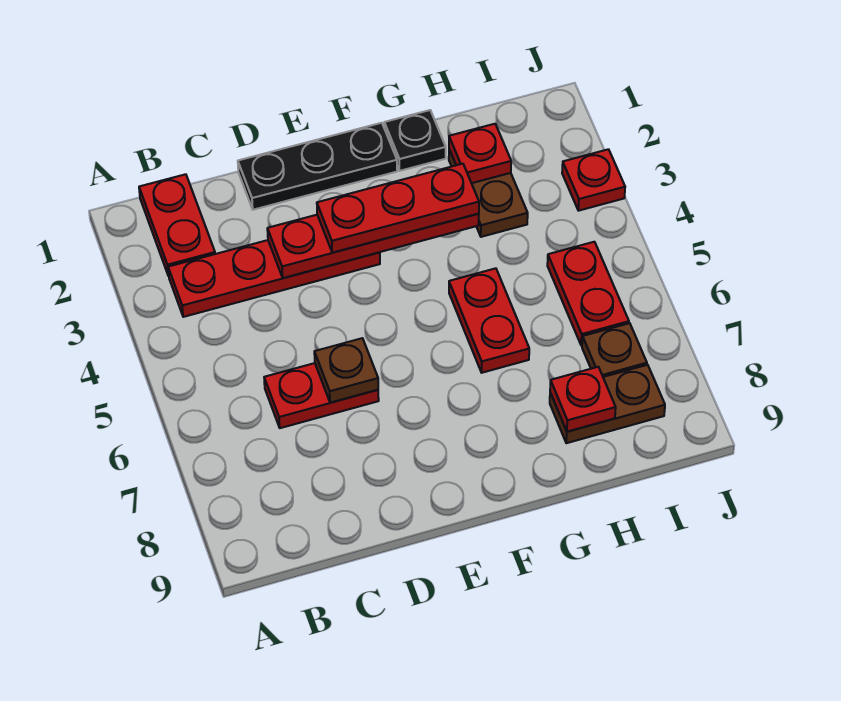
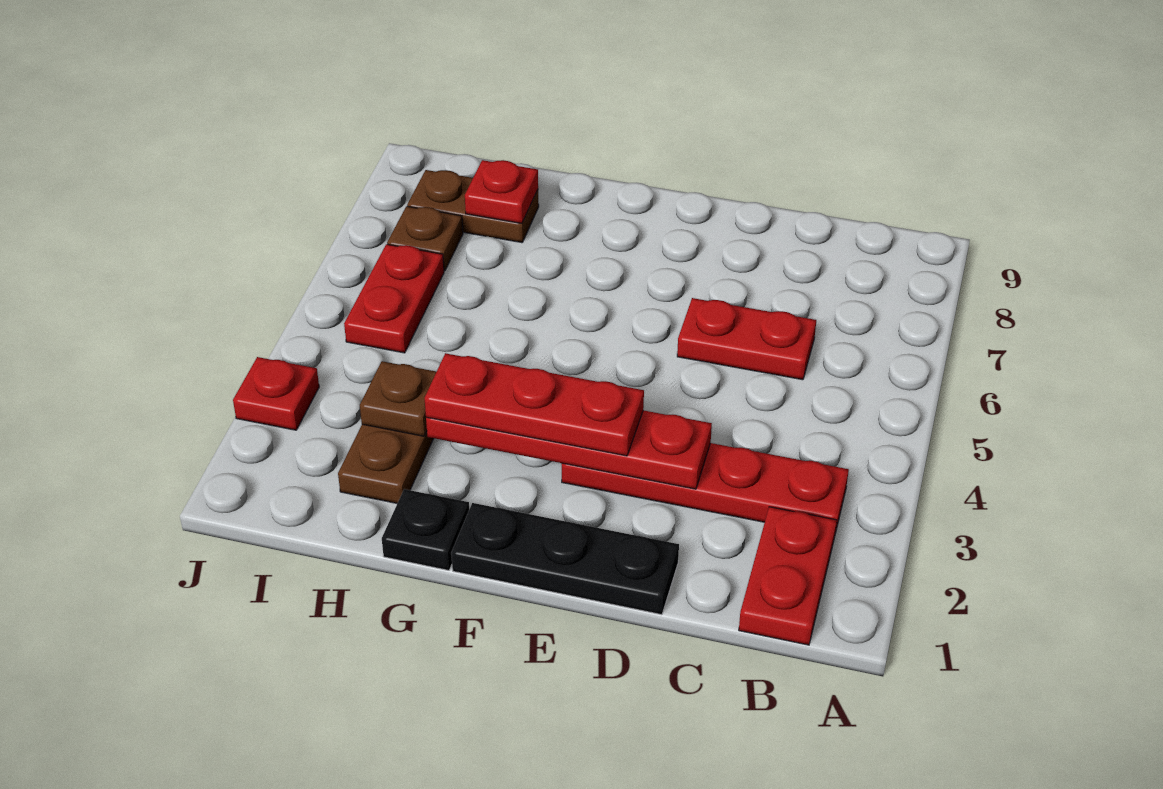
brown plate D6 level 2 -> brown plate H3 level 2
red plate G5:G6 level 1 -> none
red plate H2 level 2 -> none

